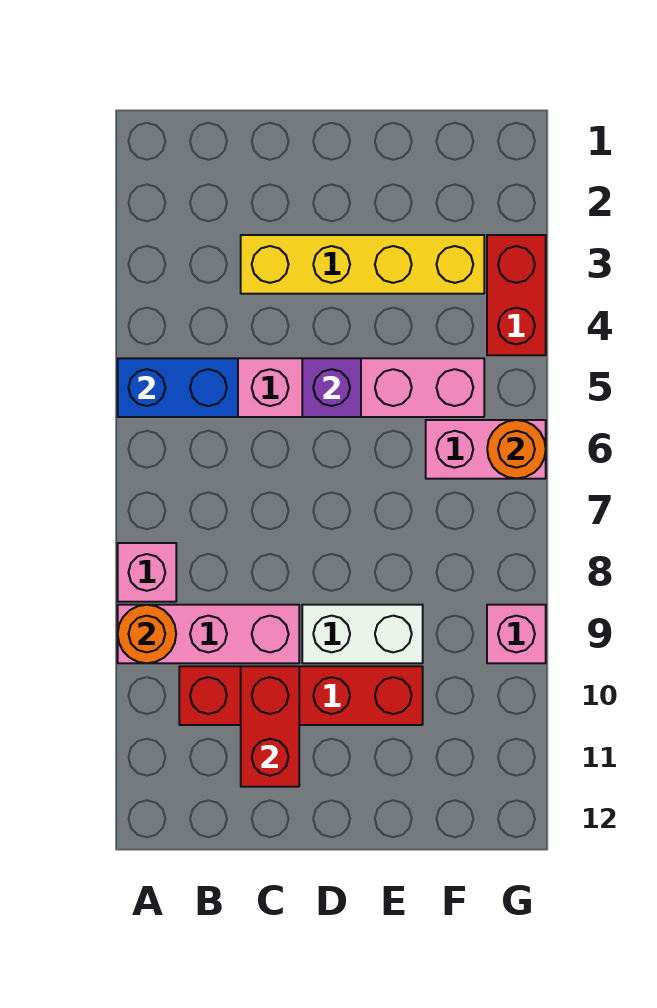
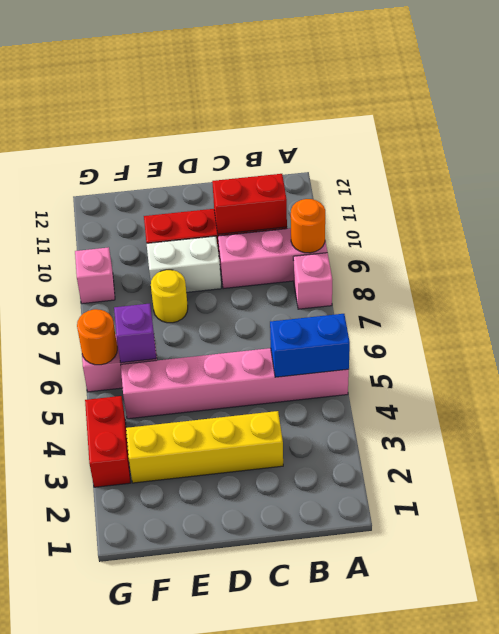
red brick C10:C11 level 2 -> red brick B10:C10 level 2
purple brick D5 level 2 -> purple brick F6 level 2
none -> yellow round brick E8 level 1

